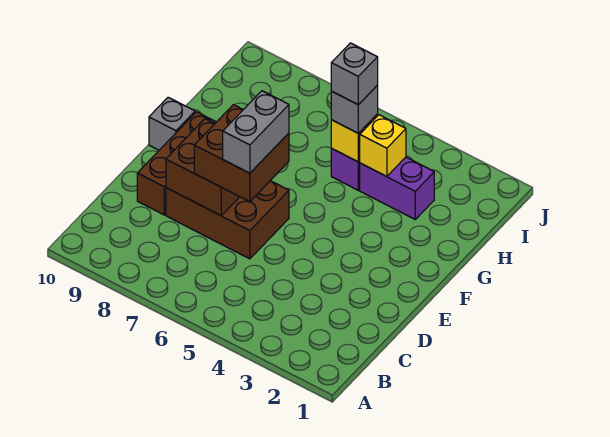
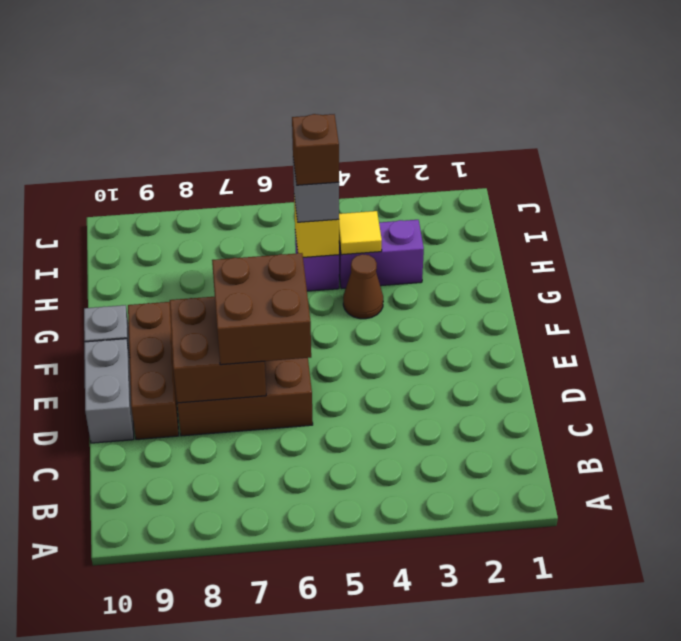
grey brick D6:E6 level 4 -> grey brick D10:E10 level 1
none -> brown cone G4 level 1
yellow brick H4 level 2 -> yellow tile H4 level 2
grey brick H5 level 4 -> brown brick H5 level 4

